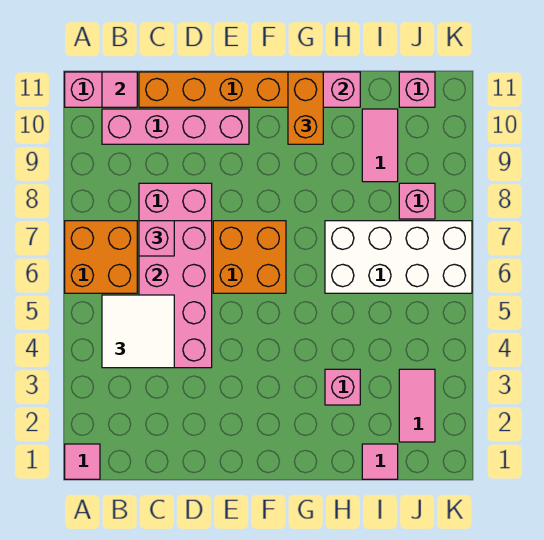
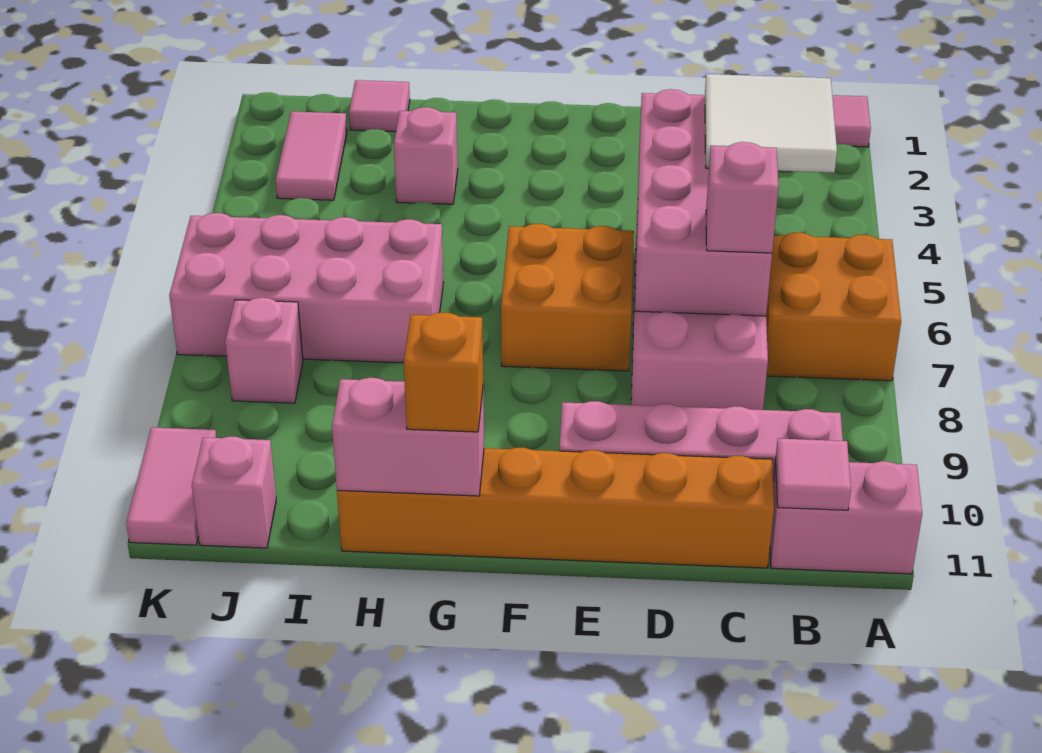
orange brick G10:G11 level 3 -> orange brick G11 level 3
white brick H6:K7 level 1 -> pink brick H6:K7 level 1
pink tile I9:I10 level 1 -> pink tile K10:K11 level 1

